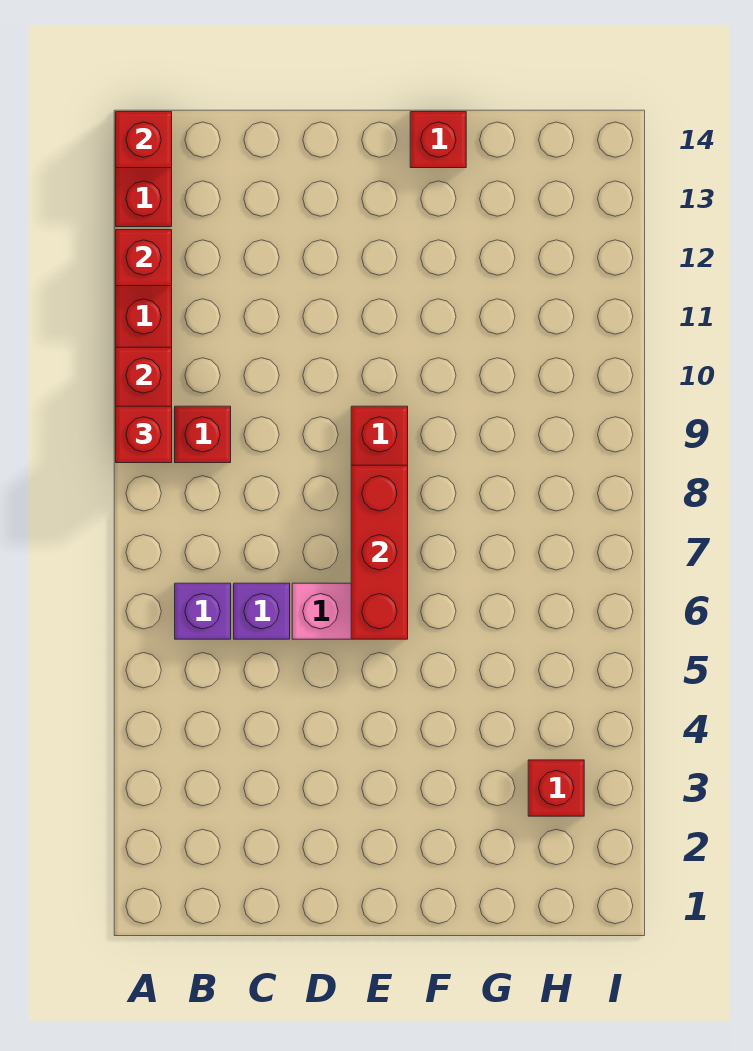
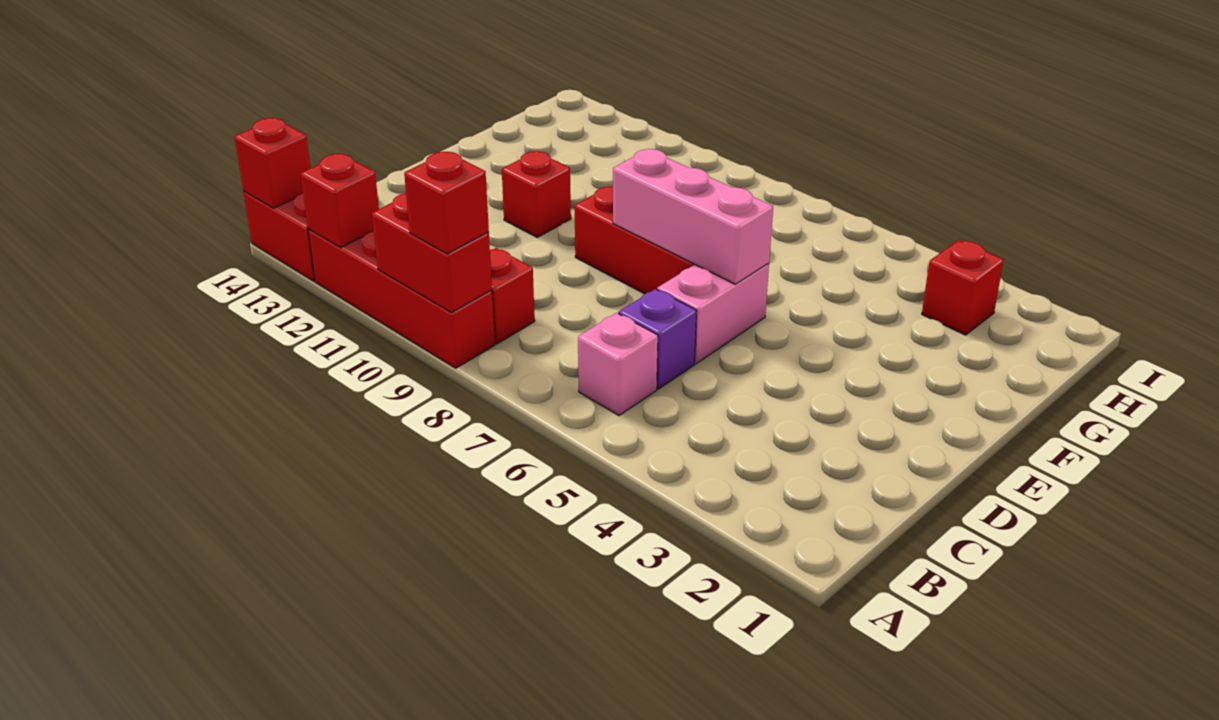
purple brick B6 level 1 -> pink brick B6 level 1
red brick E6:E8 level 2 -> pink brick E6:E8 level 2
red brick F14 level 1 -> red brick E11 level 1

